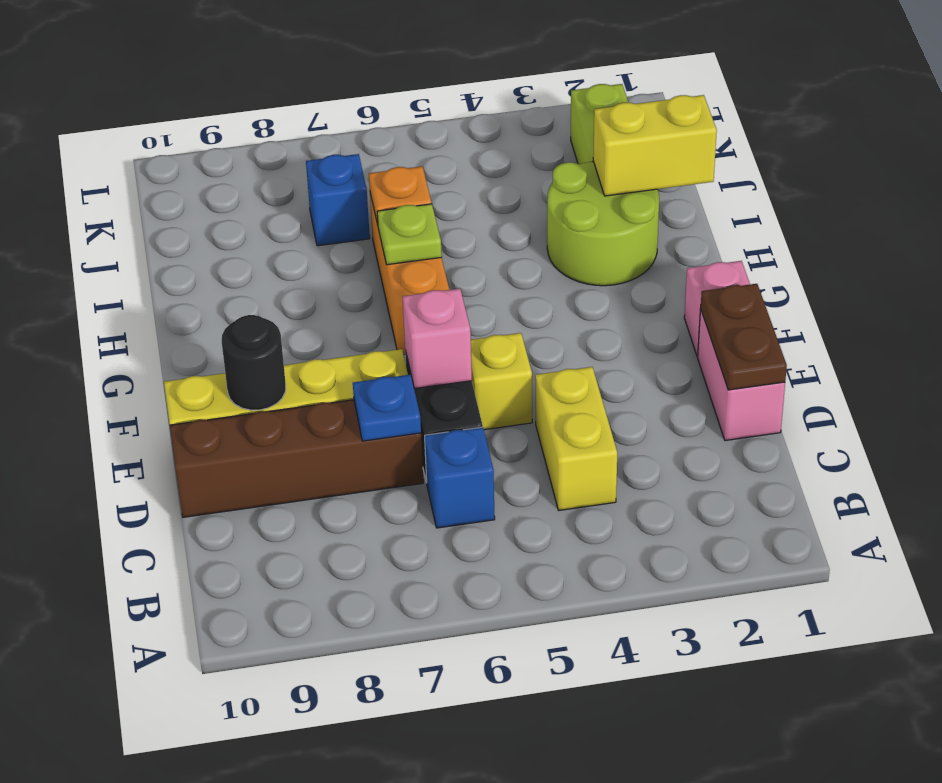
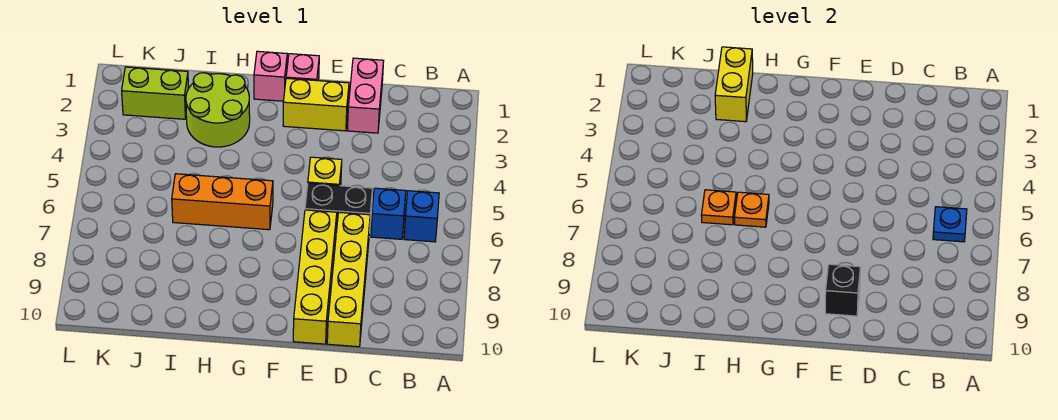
yellow brick C4:D4 level 1 -> yellow brick E2:F2 level 1
pink brick D1:E1 level 1 -> pink brick D1:D2 level 1
brown plate D1:E1 level 2 -> none
brown brick D7:D10 level 1 -> yellow brick D7:D10 level 1
blue plate D7 level 2 -> blue plate B6 level 2
pink brick E6 level 2 -> pink brick G1 level 1
black round brick E9 level 2 -> black brick E9 level 2
lime plate H6 level 2 -> orange plate H6 level 2
blue brick J7 level 1 -> blue brick B6 level 1

